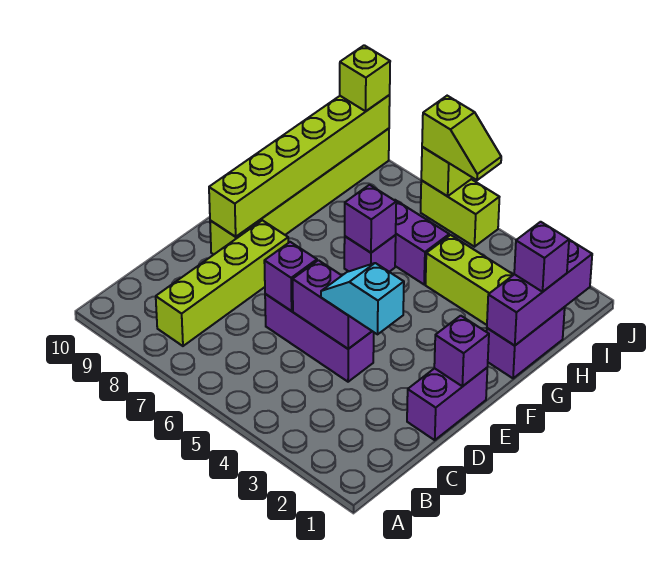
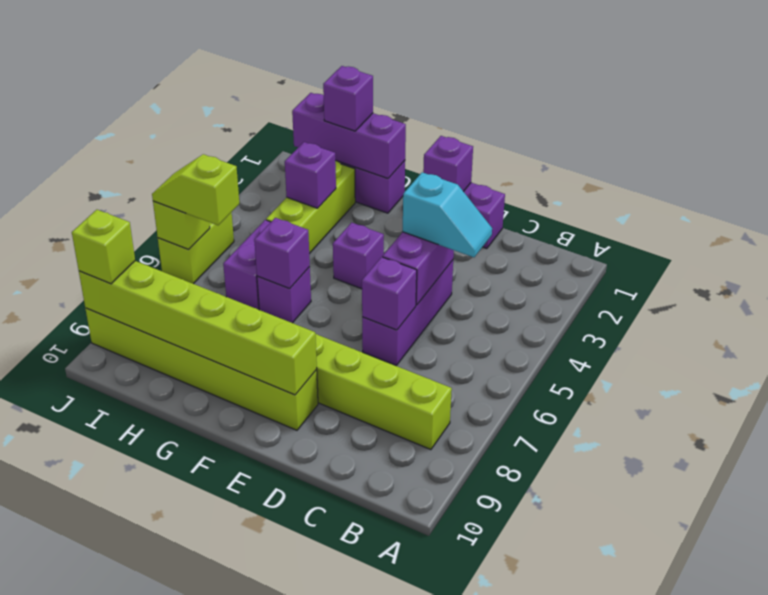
cyan slope D3:D4 level 3 top 3 -> cyan slope C4:D4 level 3 top D
none -> purple brick F4 level 1
none -> purple brick H3 level 2
lime slope J5:J6 level 3 top 6 -> lime slope I6:J6 level 3 top I

